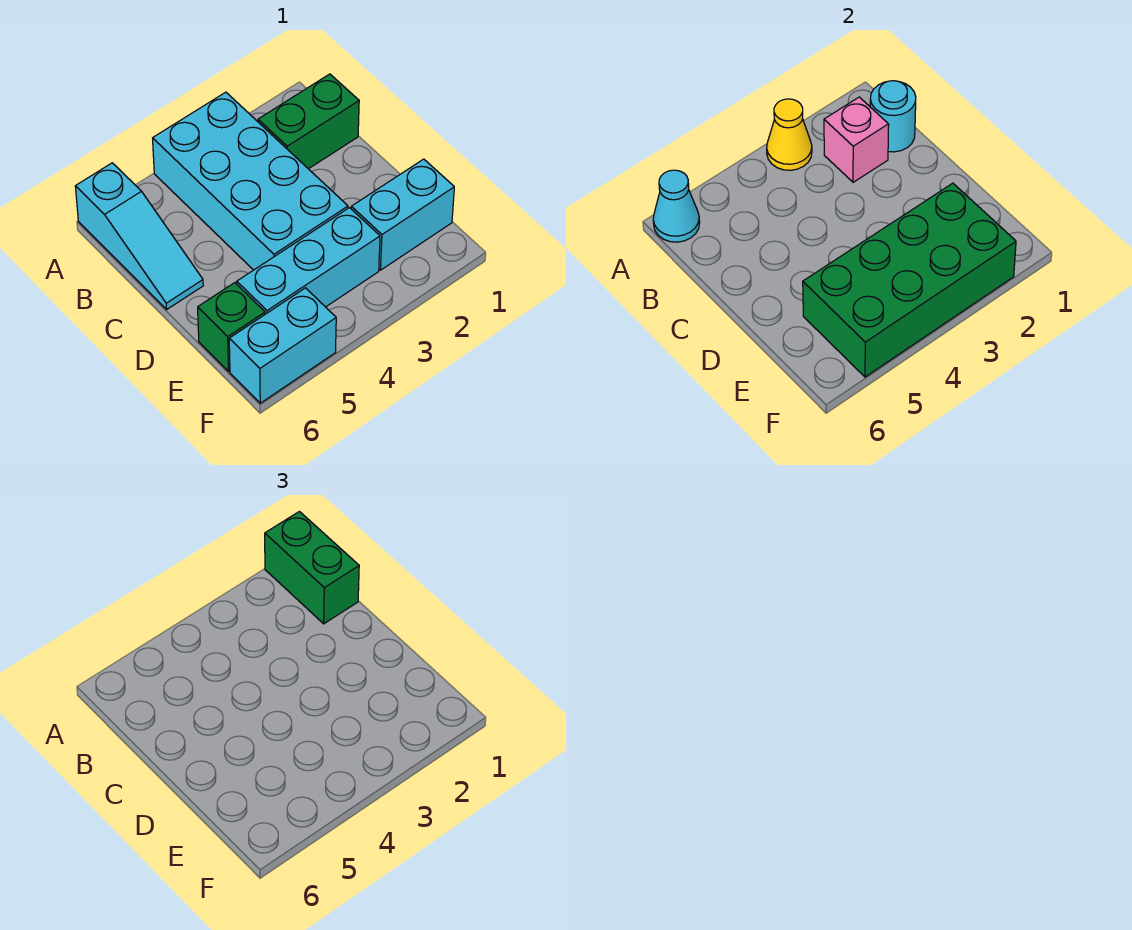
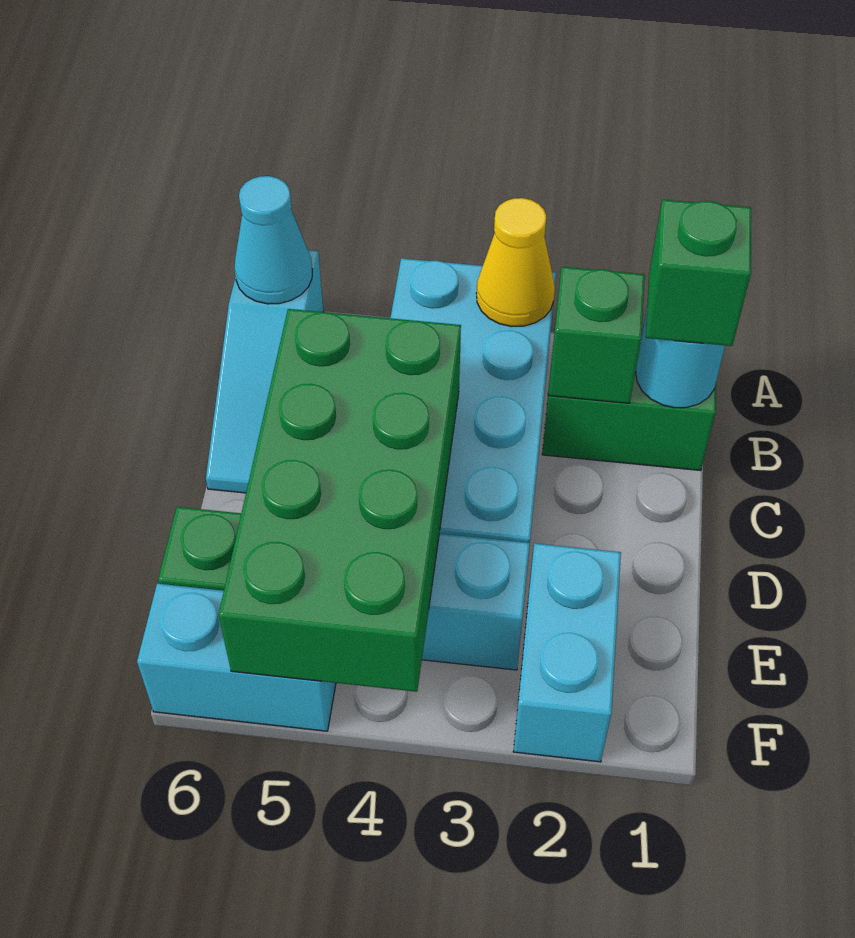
green brick A1:B1 level 3 -> green brick B1 level 3
pink brick B2 level 2 -> green brick B2 level 2
cyan brick E1:E2 level 1 -> cyan brick E2:F2 level 1
green brick E2:F5 level 2 -> green brick C4:F5 level 2

